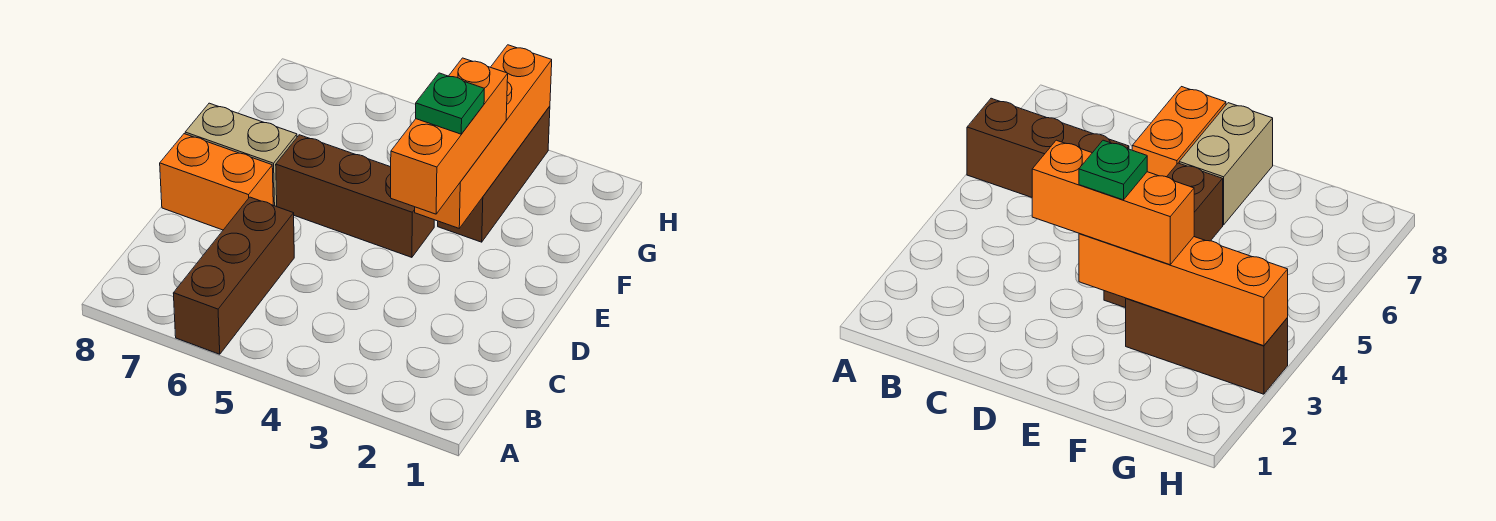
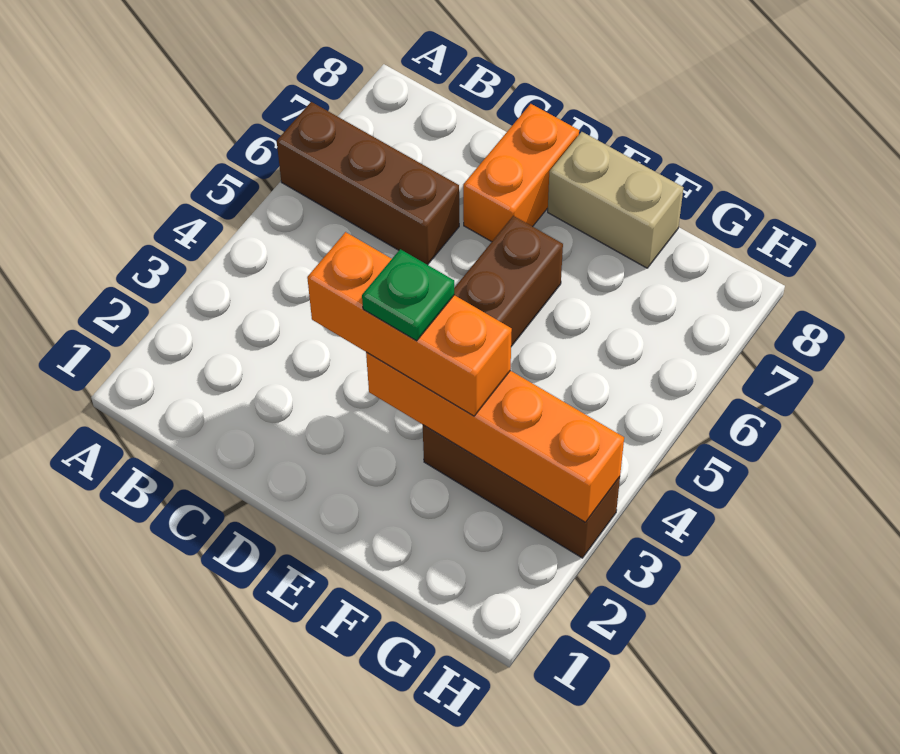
tan brick E7:E8 level 1 -> tan brick E8:F8 level 1

